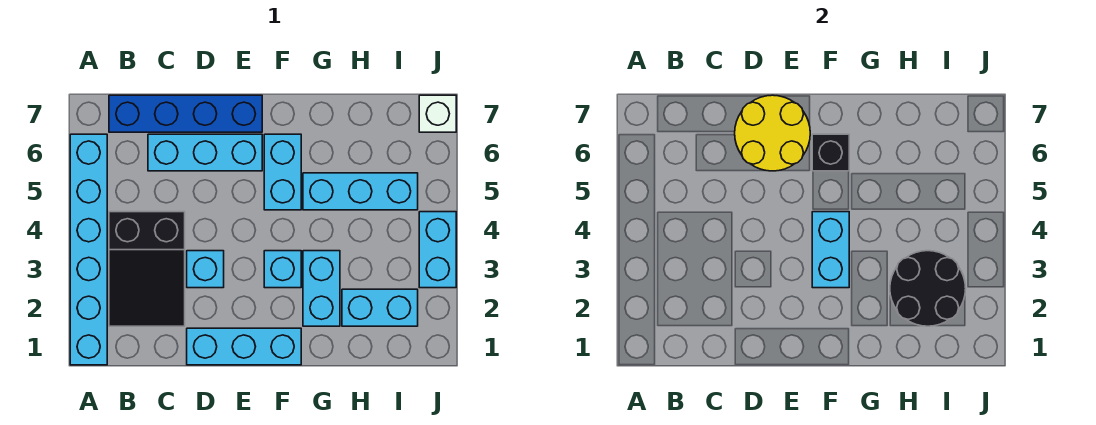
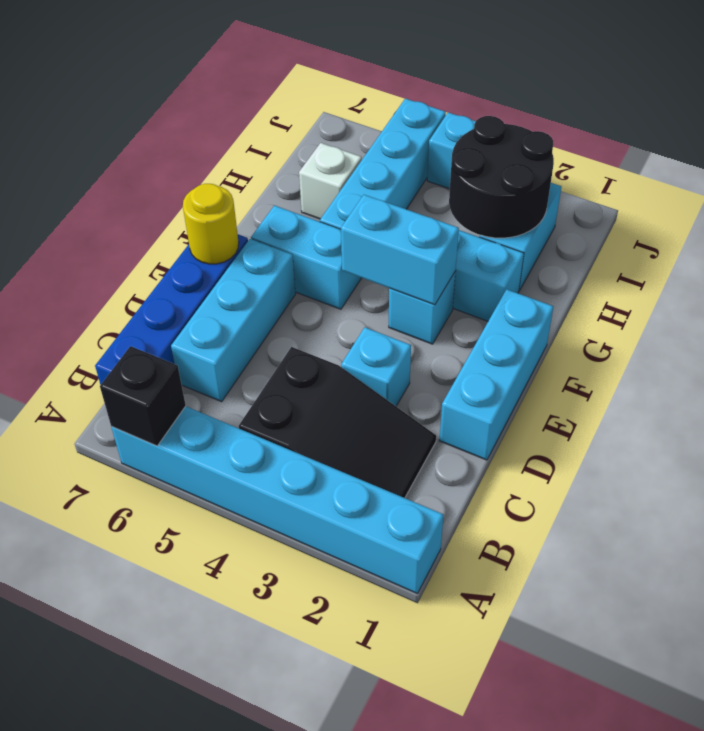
yellow round brick D6:E7 level 2 -> yellow round brick E7 level 2
black brick F6 level 2 -> black brick A6 level 2
cyan brick G5:I5 level 1 -> cyan brick G5:J5 level 1
white brick J7 level 1 -> white brick H6 level 1

